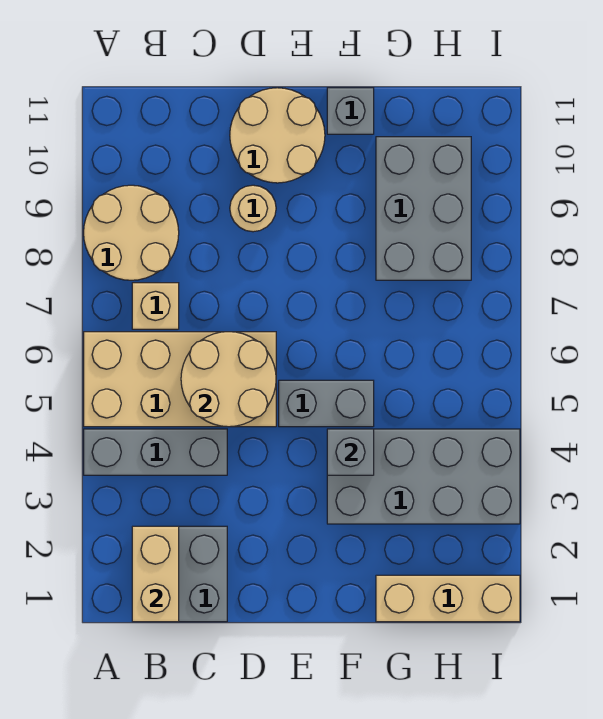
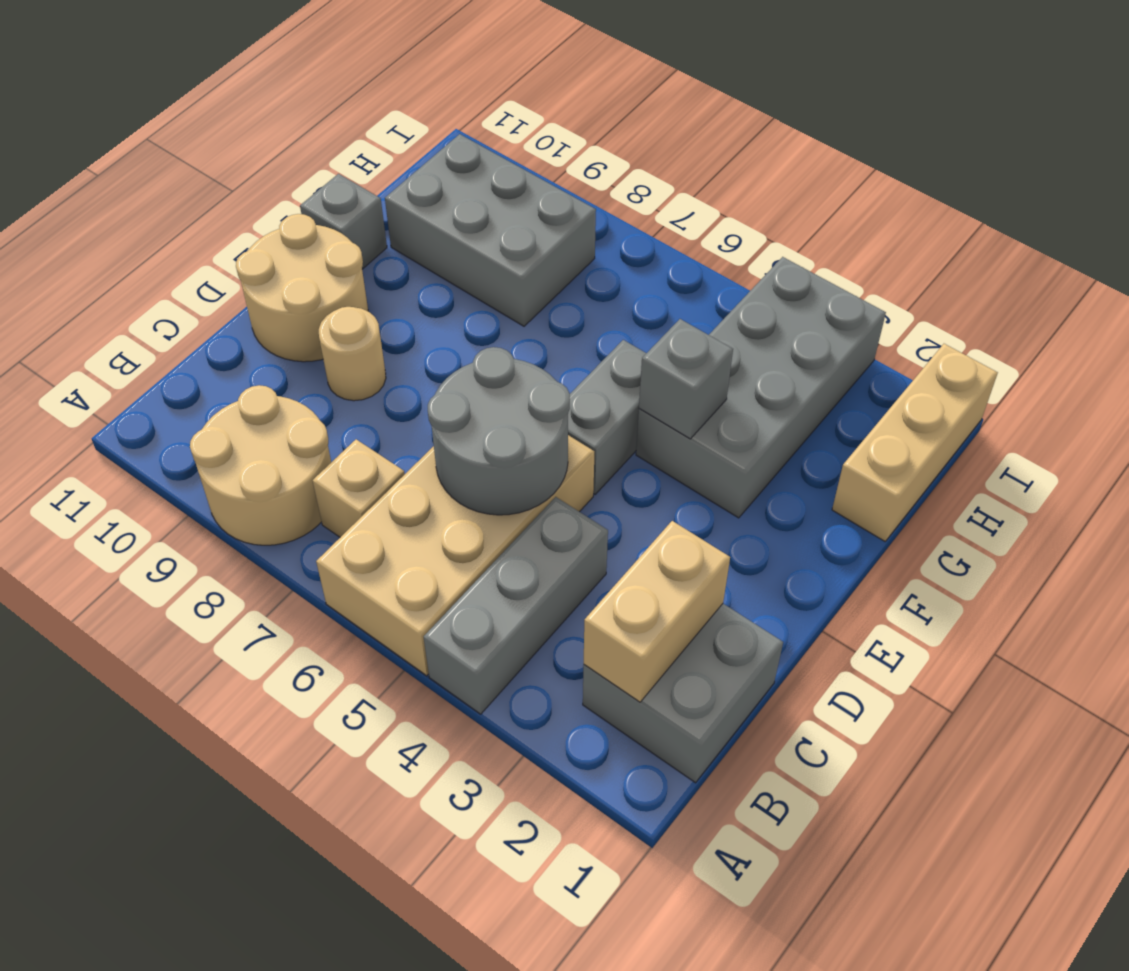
tan brick B1:B2 level 2 -> tan brick B2:C2 level 2
tan round brick C5:D6 level 2 -> grey round brick C5:D6 level 2

